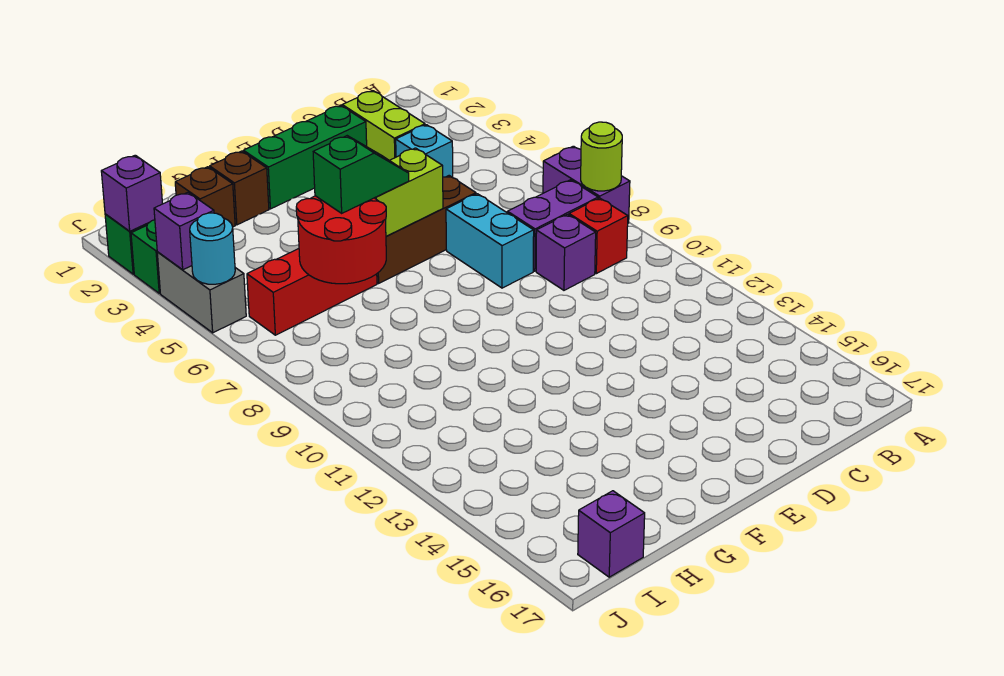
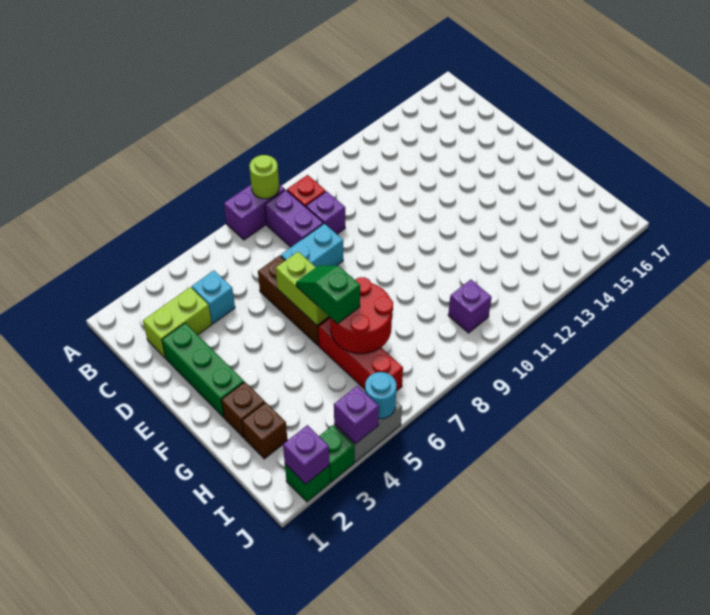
purple brick I17 level 1 -> purple brick I10 level 1

